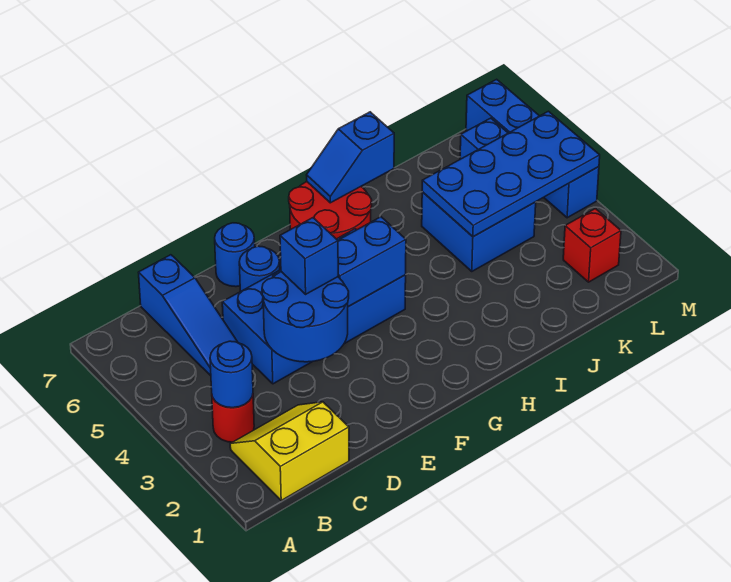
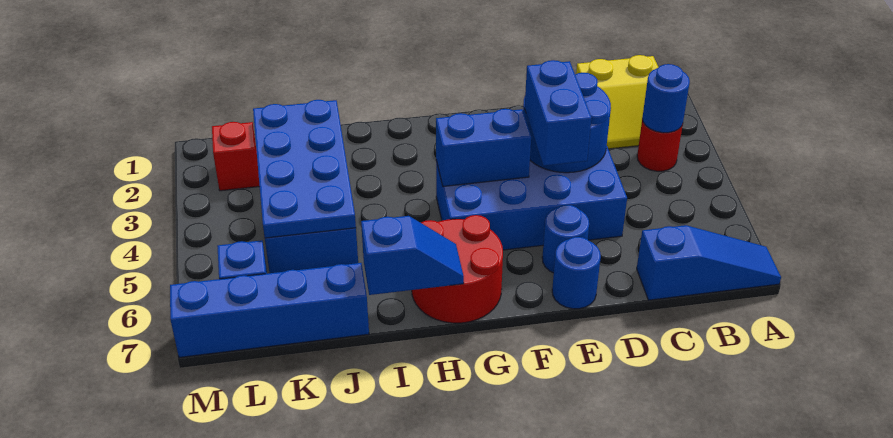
blue slope C5:C7 level 1 top 7 -> blue slope A7:C7 level 1 top C
blue brick E4 level 3 -> blue brick E4:E5 level 3
blue plate J4:M5 level 2 -> blue plate J2:K5 level 2
blue brick M4:M7 level 1 -> blue brick J7:M7 level 1

